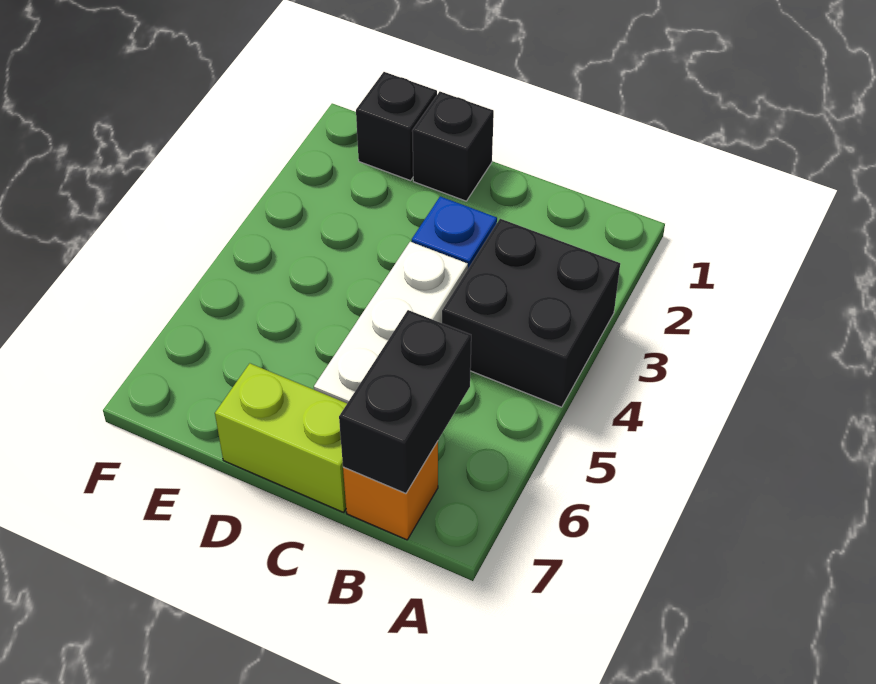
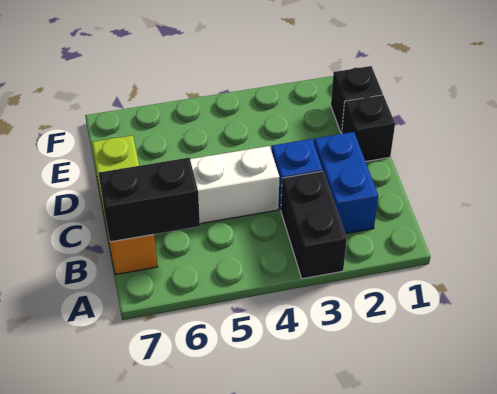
black brick A3:B4 level 1 -> black brick A3:B3 level 1
none -> blue brick B2:C2 level 1

